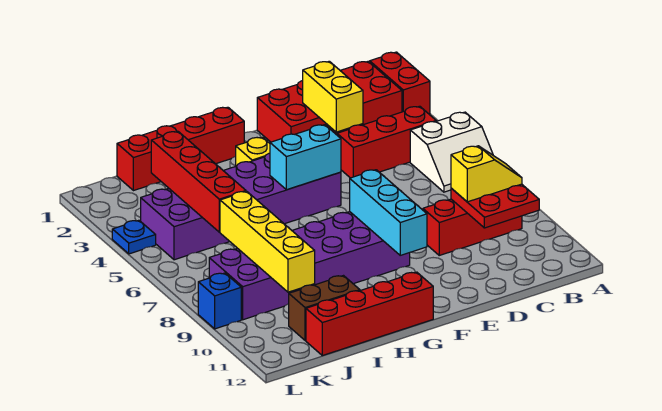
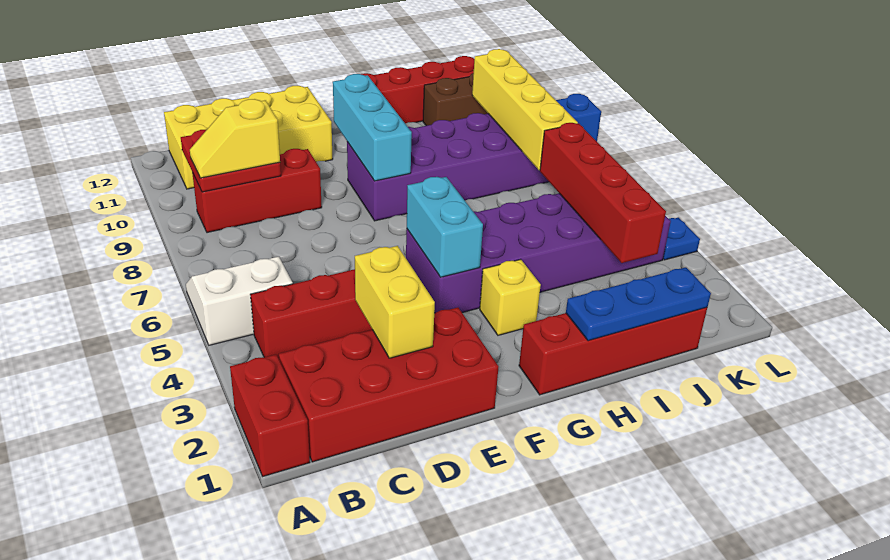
none -> yellow brick B11:E12 level 1
cyan brick F5:G5 level 2 -> cyan brick F4:F5 level 2
none -> blue plate H1:J1 level 2

